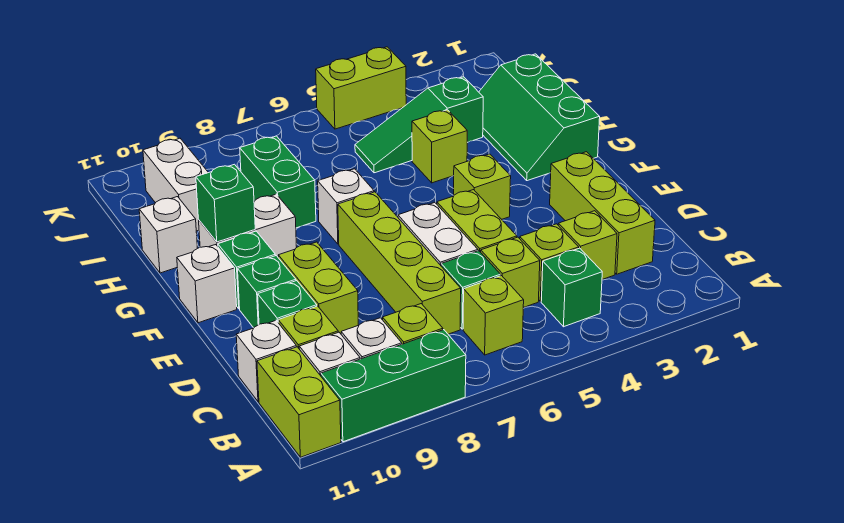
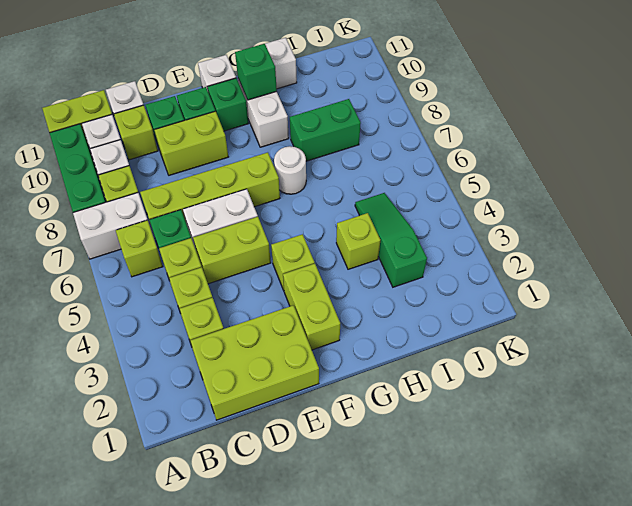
green brick B4 level 1 -> none
lime brick C2:E2 level 1 -> lime brick C1:E2 level 1
green slope G1:I2 level 1 top 1 -> none
white brick G7 level 1 -> white round brick G7 level 1
white brick I10:J10 level 1 -> white brick A7:B7 level 1
lime brick K4:K5 level 1 -> lime brick F2:F3 level 1

